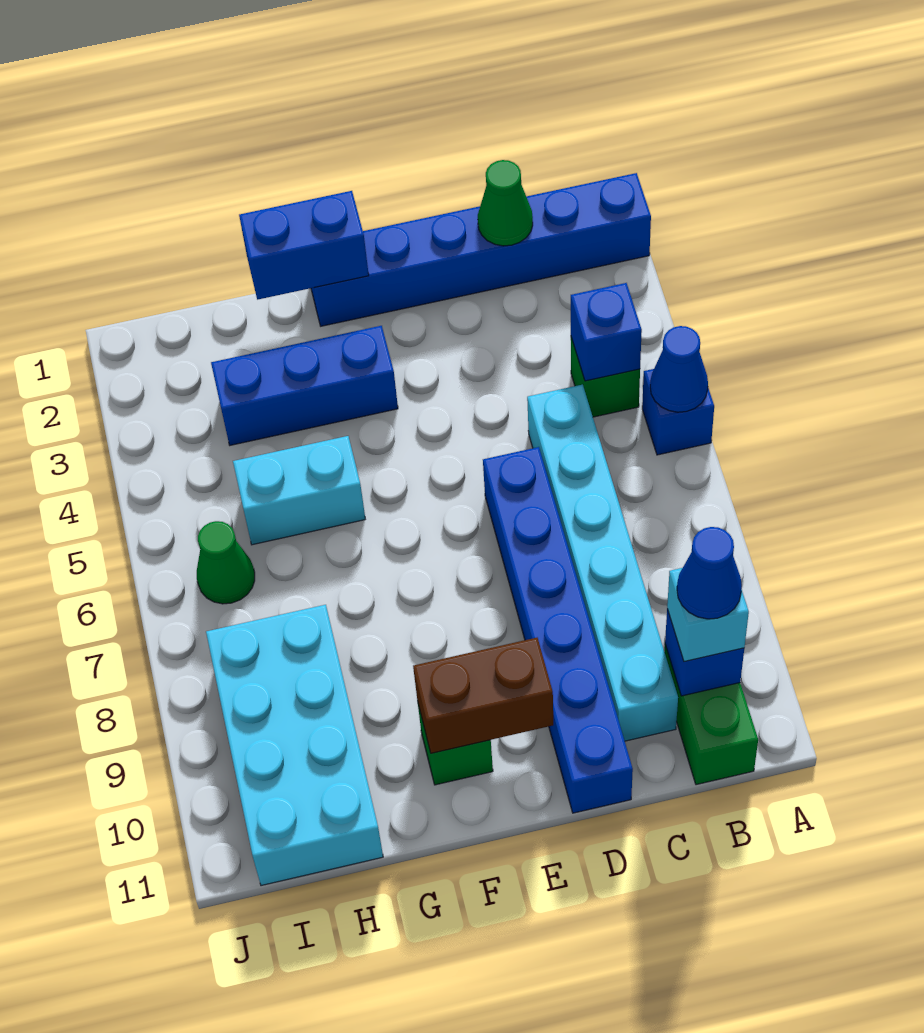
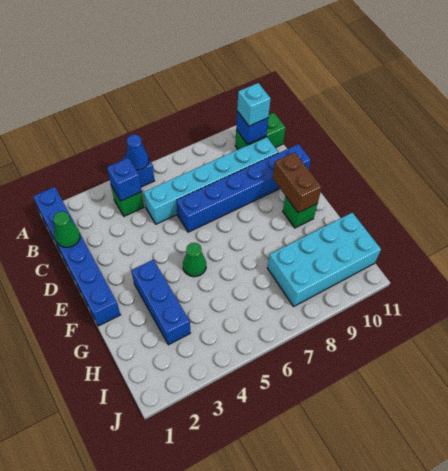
blue cone B10 level 4 -> none
blue brick F1:G1 level 2 -> none
cyan brick G5:H5 level 1 -> none
green cone I6 level 1 -> green cone F5 level 1

